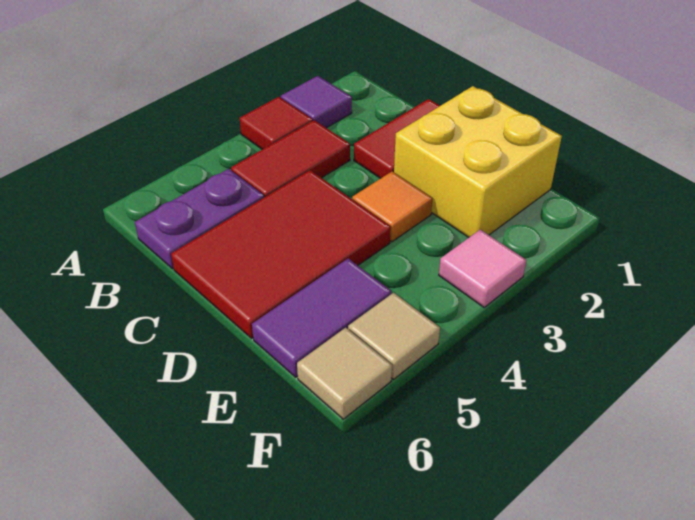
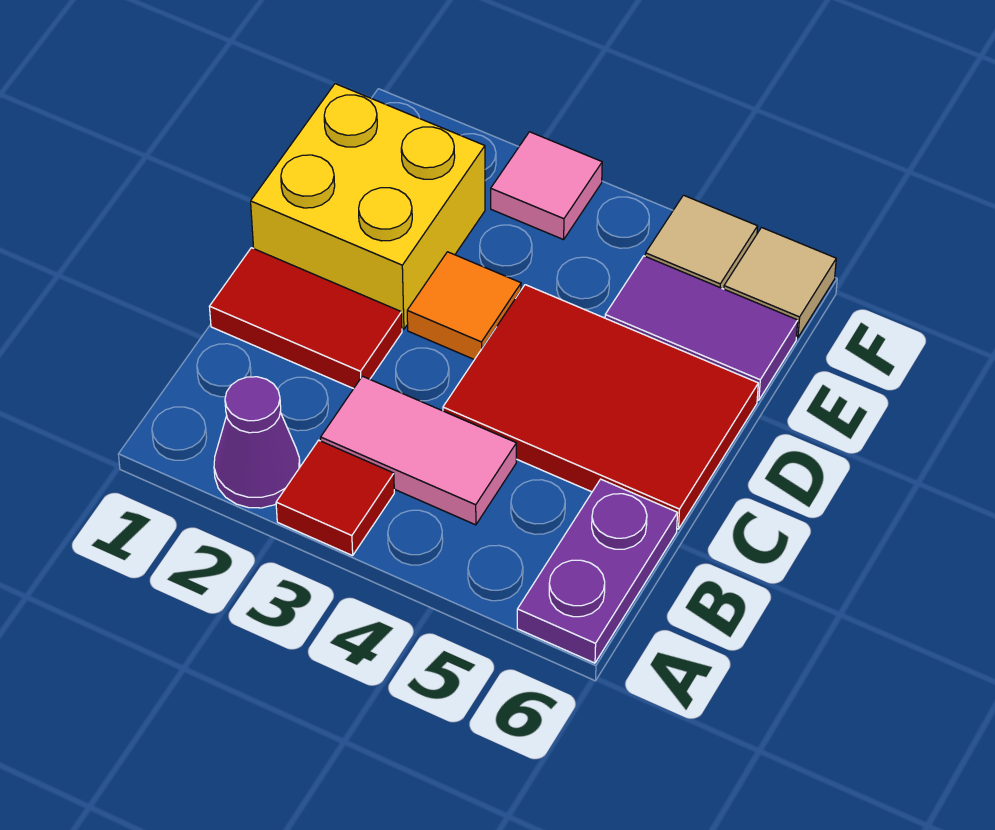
purple tile A2 level 1 -> purple cone A2 level 1
red tile B3:B4 level 1 -> pink tile B3:B4 level 1
purple plate B5:B6 level 1 -> purple plate A6:B6 level 1

